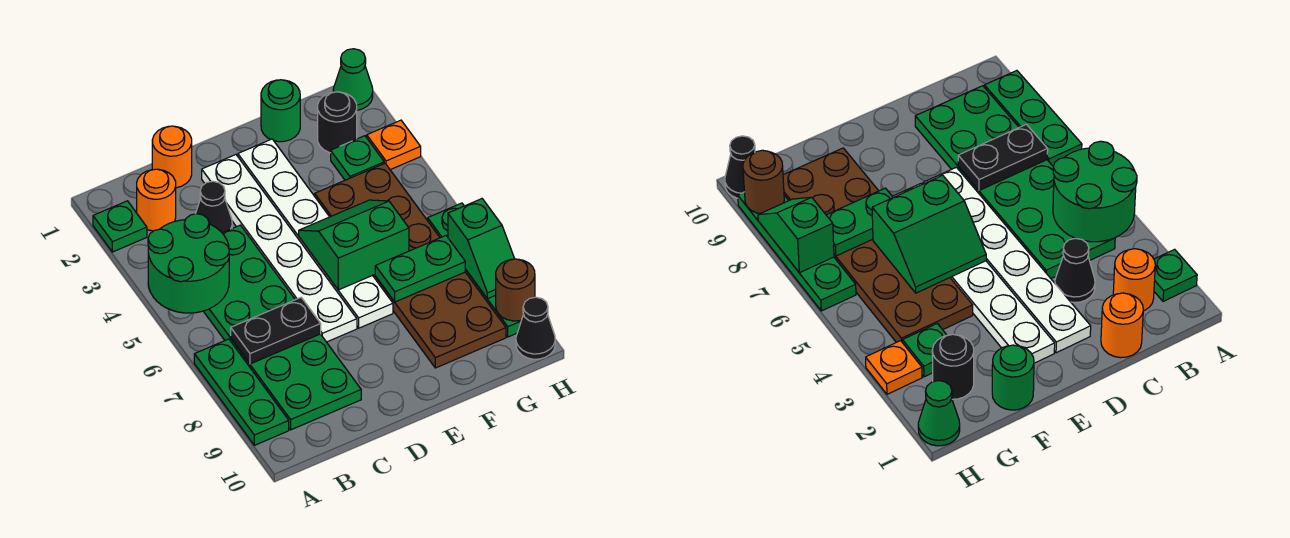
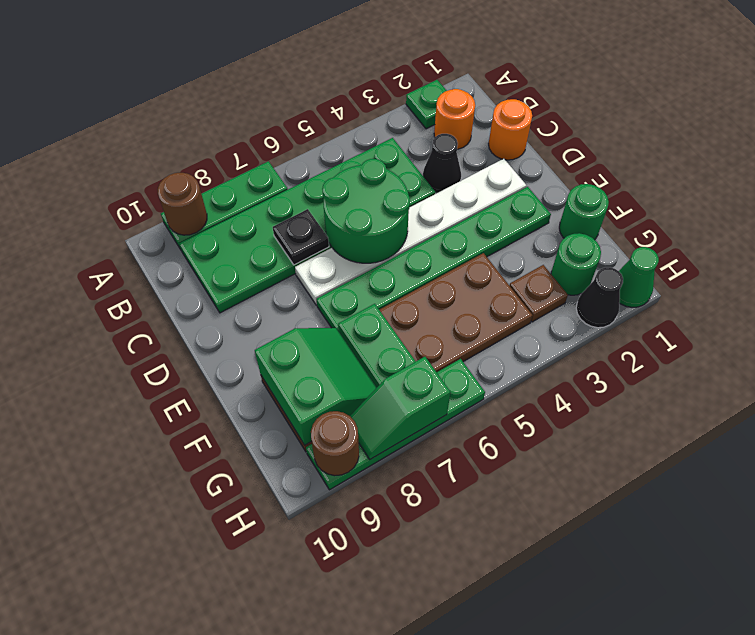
green round brick A4:B5 level 2 -> green round brick C5:D6 level 2
none -> brown round brick A9 level 2
black plate B7:C7 level 2 -> black plate C7 level 2
white plate E2:E7 level 1 -> green plate E2:E7 level 1
green slope E5:F6 level 2 top 6 -> green slope F8:G9 level 2 top 9
black round brick G2 level 1 -> green round brick G2 level 1
green plate G3 level 1 -> brown plate G3 level 1
orange plate H3 level 1 -> none
black cone H10 level 1 -> black cone H2 level 1

